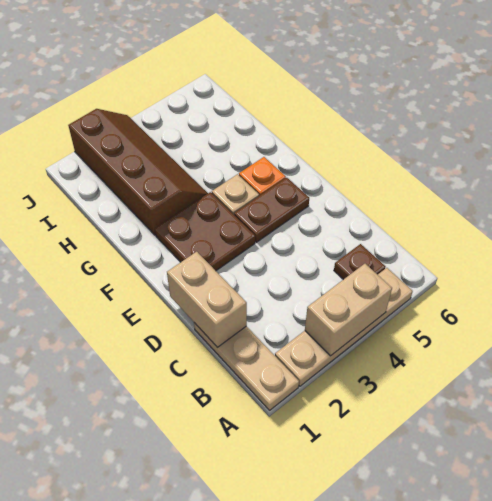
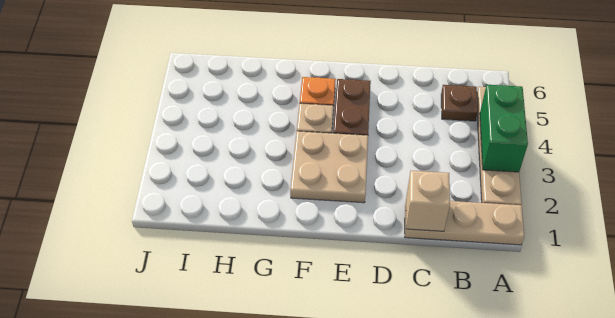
tan brick A3:A4 level 2 -> green brick A3:A4 level 2
tan brick C1:D1 level 2 -> tan brick C1 level 2
brown plate E2:F3 level 1 -> tan plate E2:F3 level 1
brown slope G2:J3 level 1 top 2 -> none

